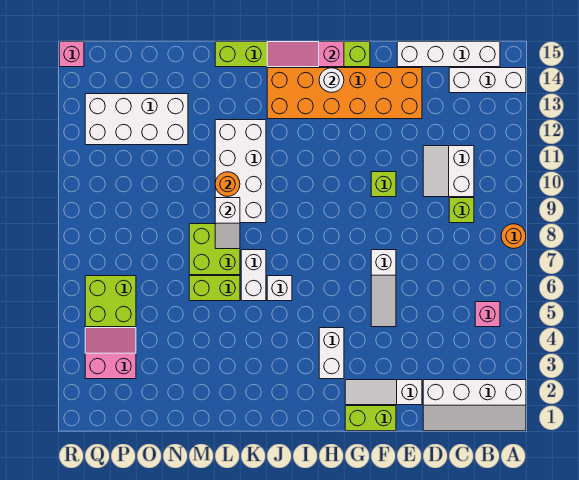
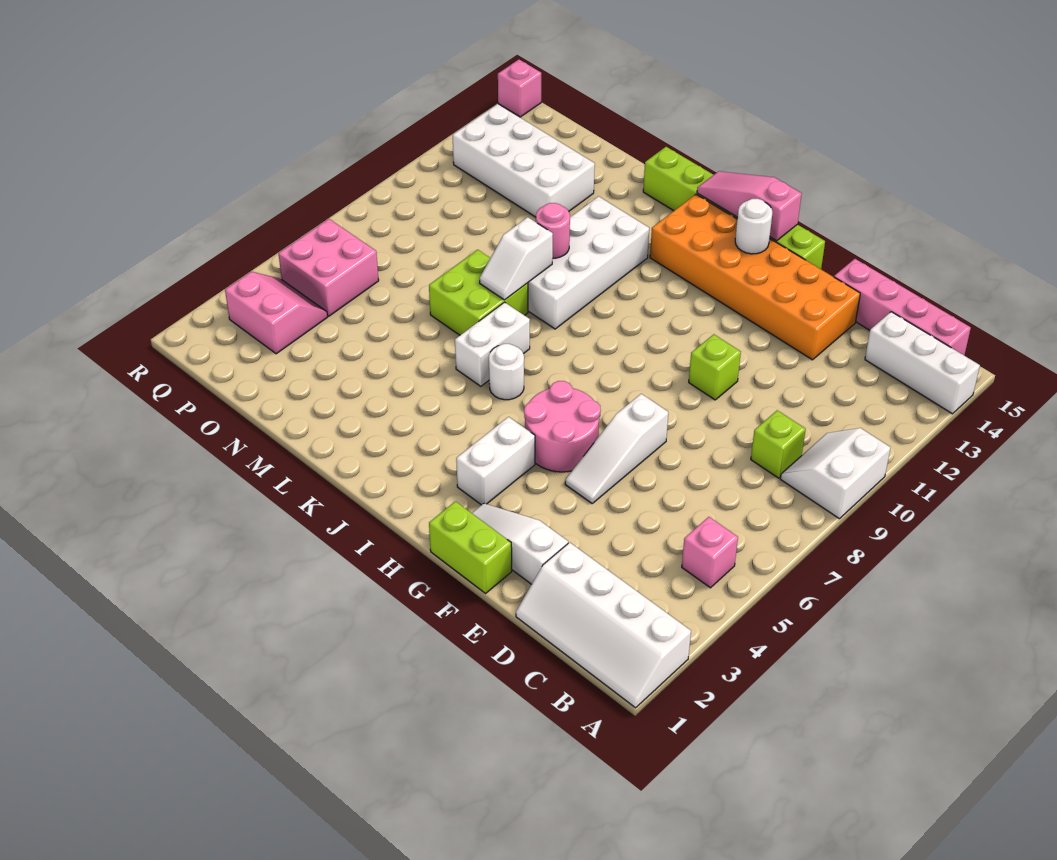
orange round brick A8 level 1 -> none
white brick B15:E15 level 1 -> pink brick B15:E15 level 1
white slope C10:D11 level 1 top C -> white slope A9:B10 level 1 top A
none -> pink round brick G5:H6 level 1
white brick J6 level 1 -> white round brick J6 level 1
lime brick L6:M6 level 1 -> none
orange round brick L10 level 2 -> pink round brick L10 level 2
lime brick P5:Q6 level 1 -> pink brick P5:Q6 level 1

